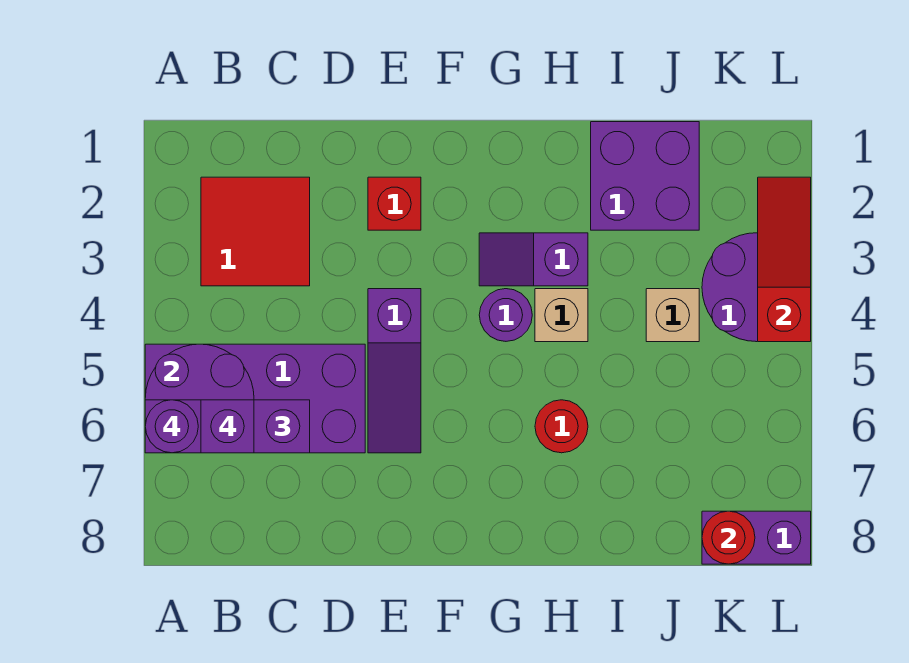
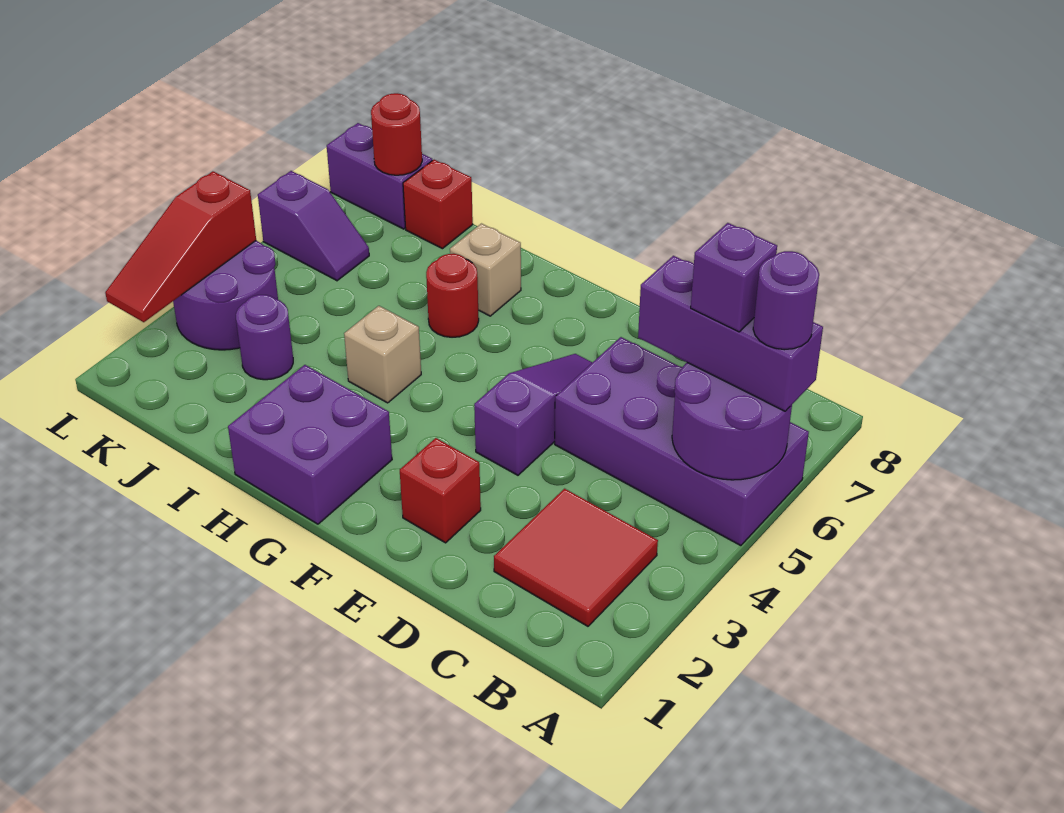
purple slope G3:H3 level 1 top H -> purple slope K6:L6 level 1 top L
purple round brick G4 level 1 -> purple round brick J3 level 1
purple brick I1:J2 level 1 -> purple brick G1:H2 level 1
tan brick J4 level 1 -> tan brick H7 level 1
none -> red brick J8 level 1

